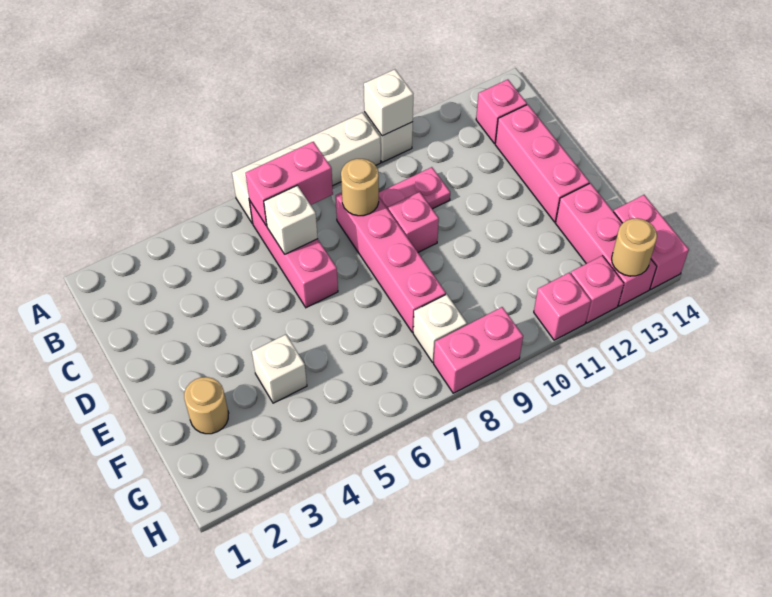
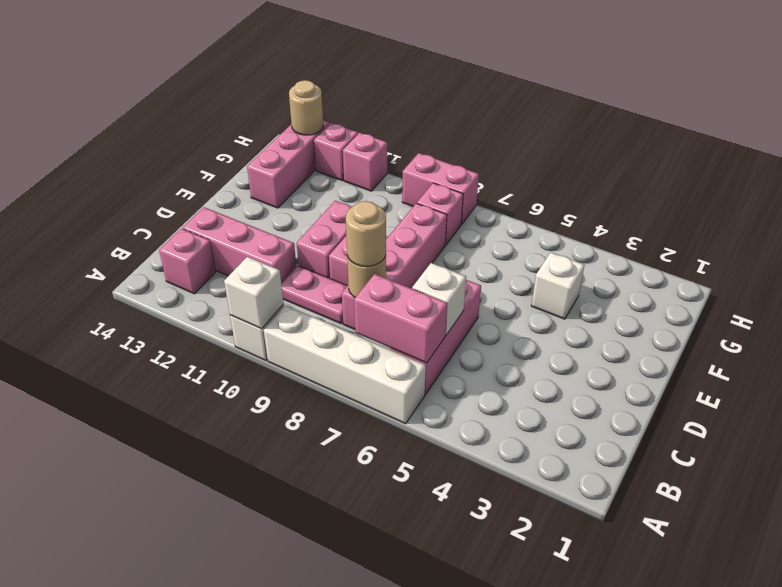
pink brick C13:E13 level 1 -> pink brick C11:C13 level 1
tan round brick F2 level 1 -> tan round brick C8 level 3
white brick G8 level 1 -> pink brick G8 level 1
pink brick G14:H14 level 1 -> pink brick D10:E10 level 1

